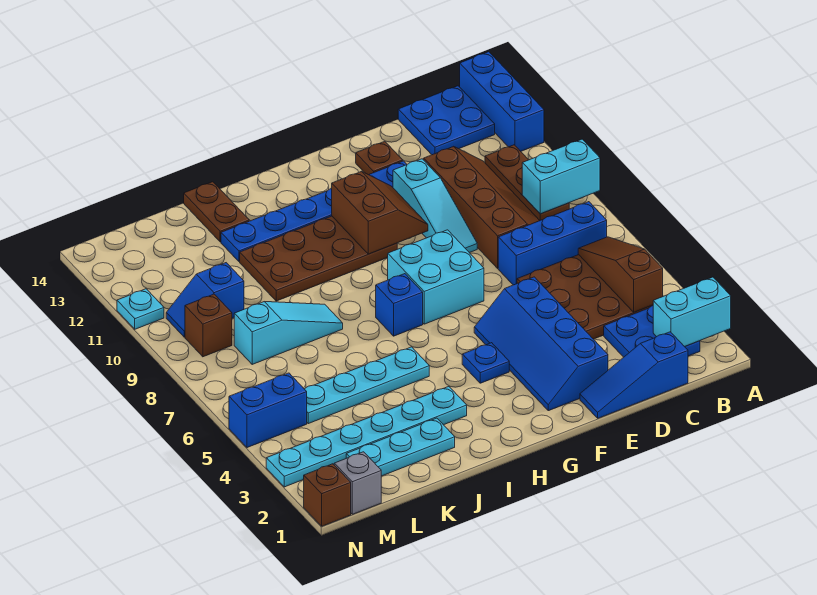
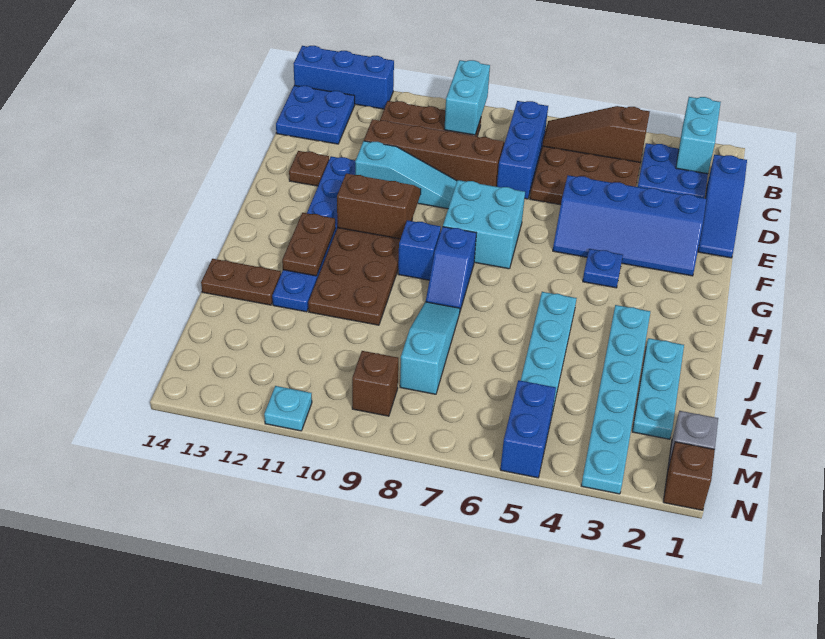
blue brick H7 level 1 -> blue brick H9 level 1
none -> brown plate H12:I12 level 2
blue slope L10:M10 level 1 top L -> blue slope H8:I8 level 1 top H

